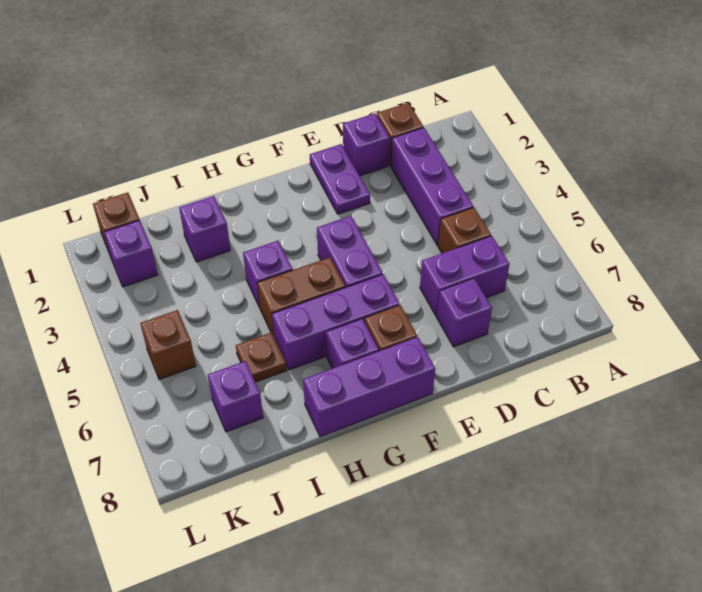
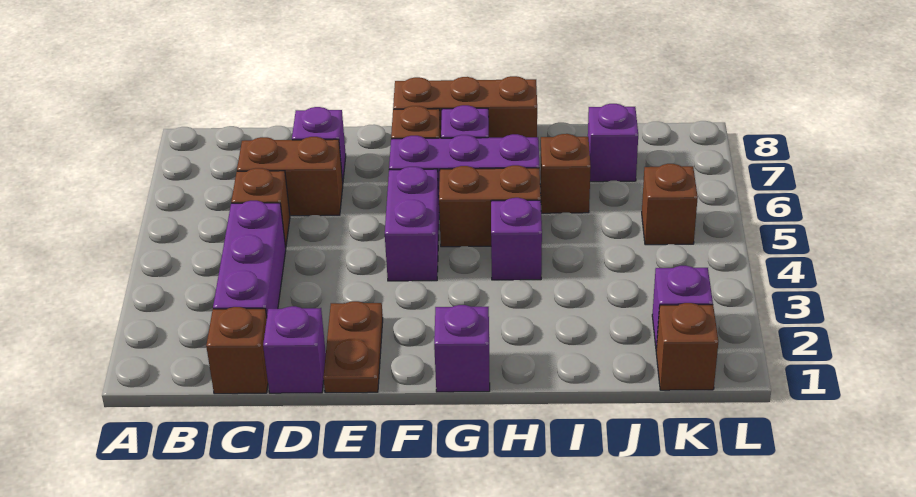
purple brick C6:D6 level 1 -> brown brick C6:D6 level 1
purple plate E1:E2 level 1 -> brown plate E1:E2 level 1
purple brick F8:H8 level 1 -> brown brick F8:H8 level 1
purple brick I2 level 1 -> purple brick G1 level 1
brown plate I6 level 1 -> brown brick I6 level 1

